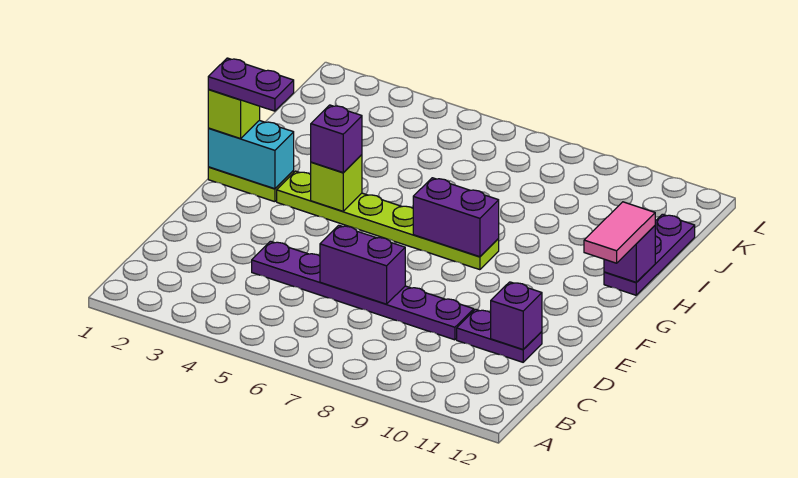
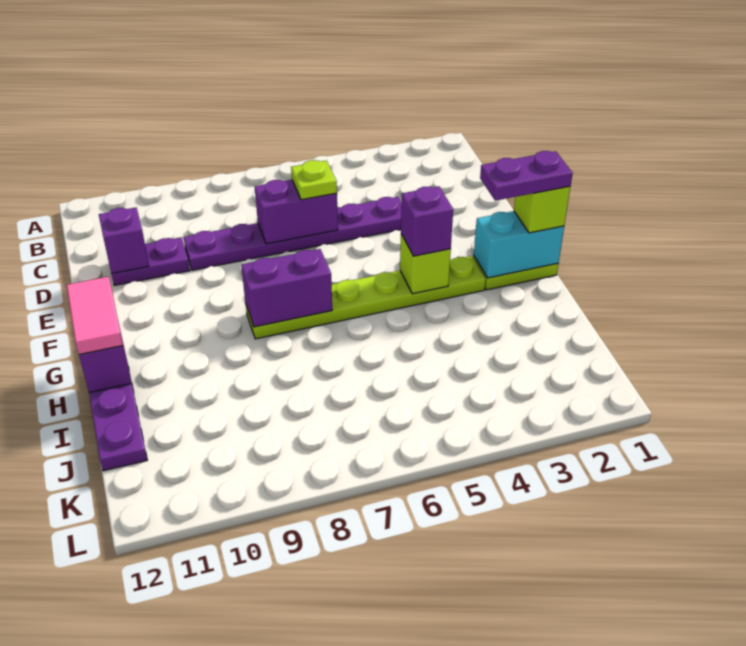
none -> lime plate D6 level 3

